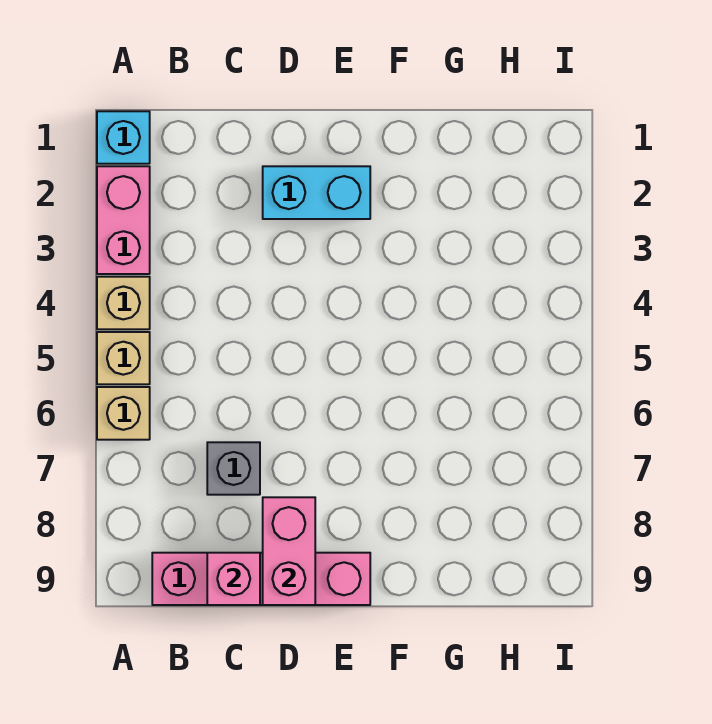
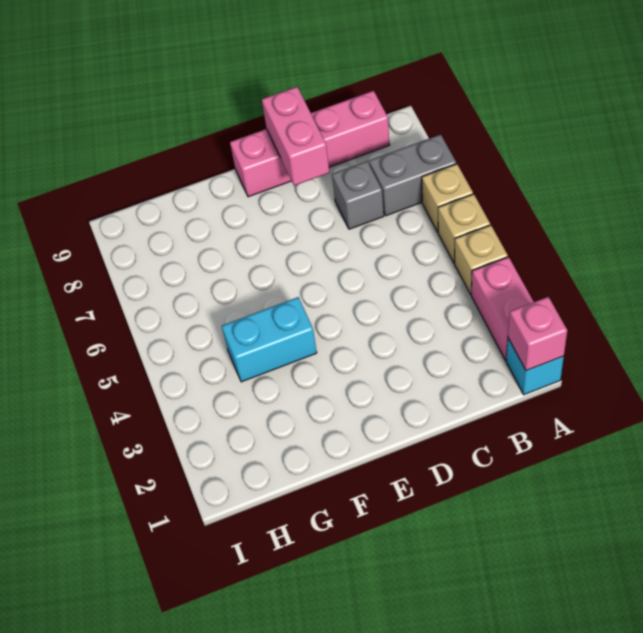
none -> grey brick A7:B7 level 1
pink brick C9 level 2 -> pink brick A1 level 2
cyan brick D2:E2 level 1 -> cyan brick F4:G4 level 1

